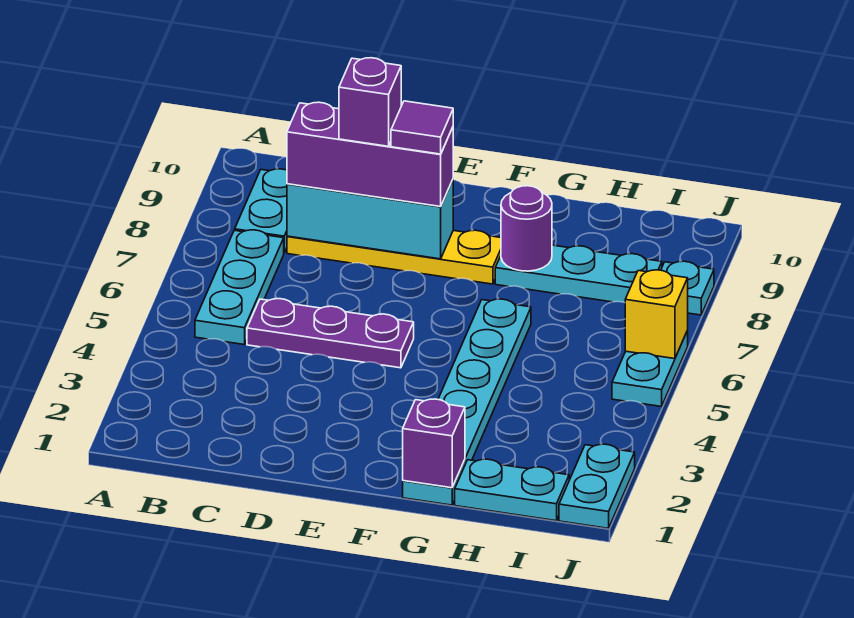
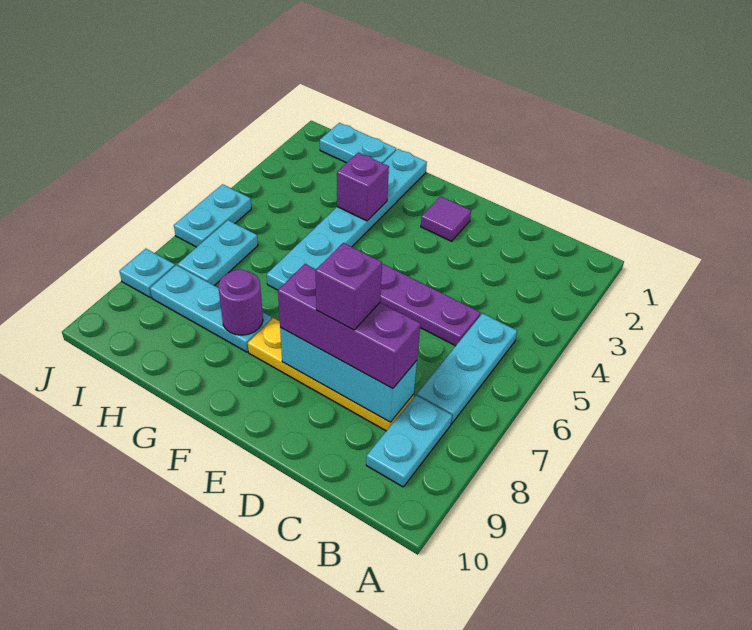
purple tile E8 level 4 -> purple tile E2 level 1
purple brick G1 level 2 -> purple brick G3 level 2
cyan plate J1:J2 level 1 -> cyan plate I6:I7 level 1
yellow brick J6 level 2 -> none

